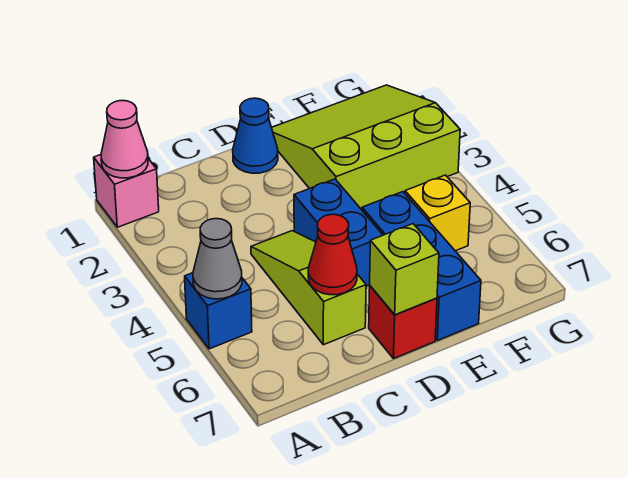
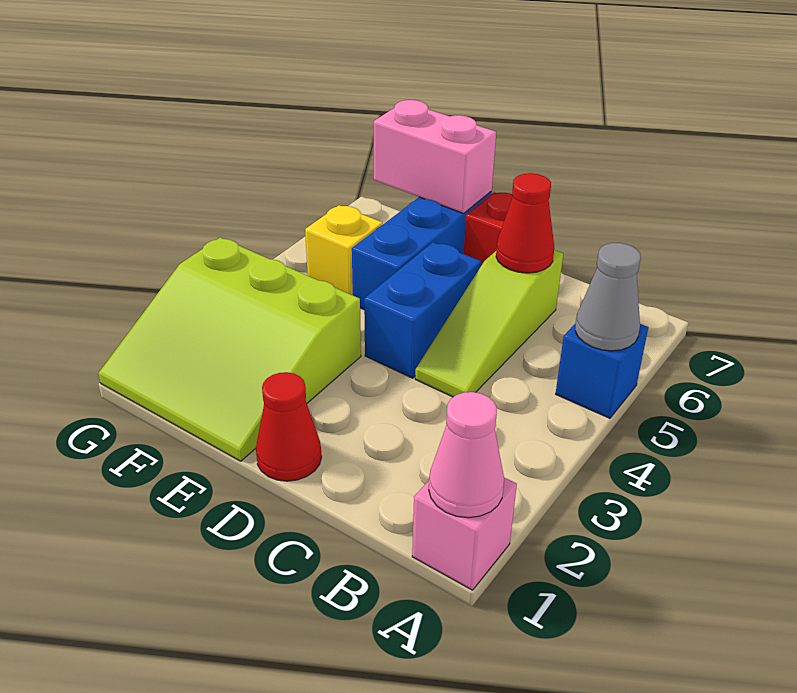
blue cone D1 level 1 -> red cone D1 level 1
lime brick D7 level 2 -> none
none -> pink brick E7:F7 level 2

